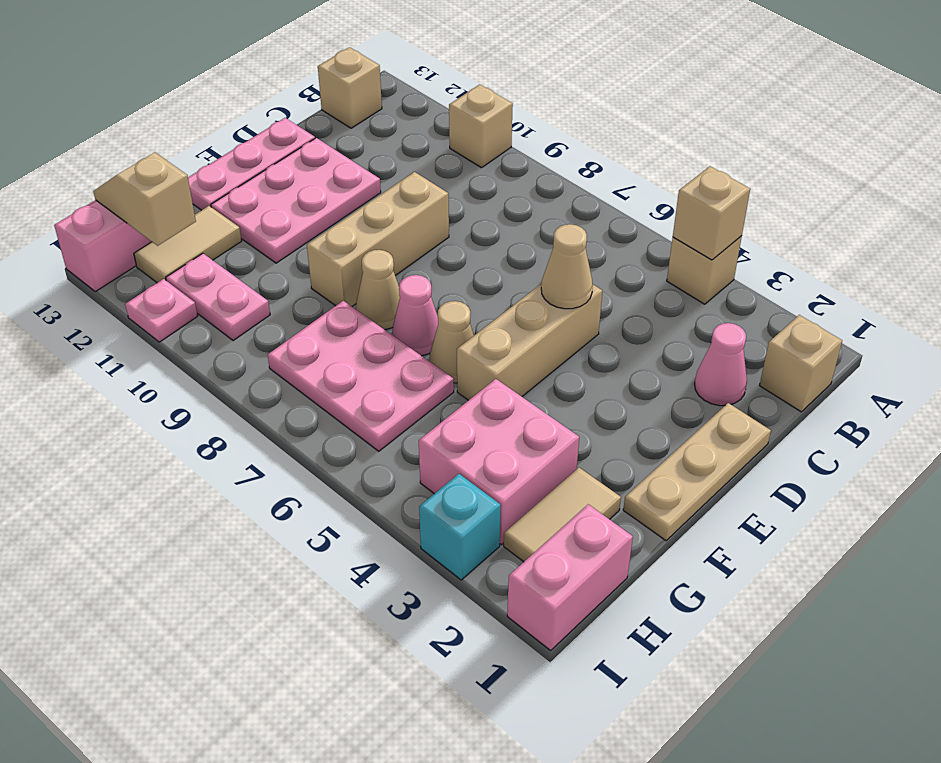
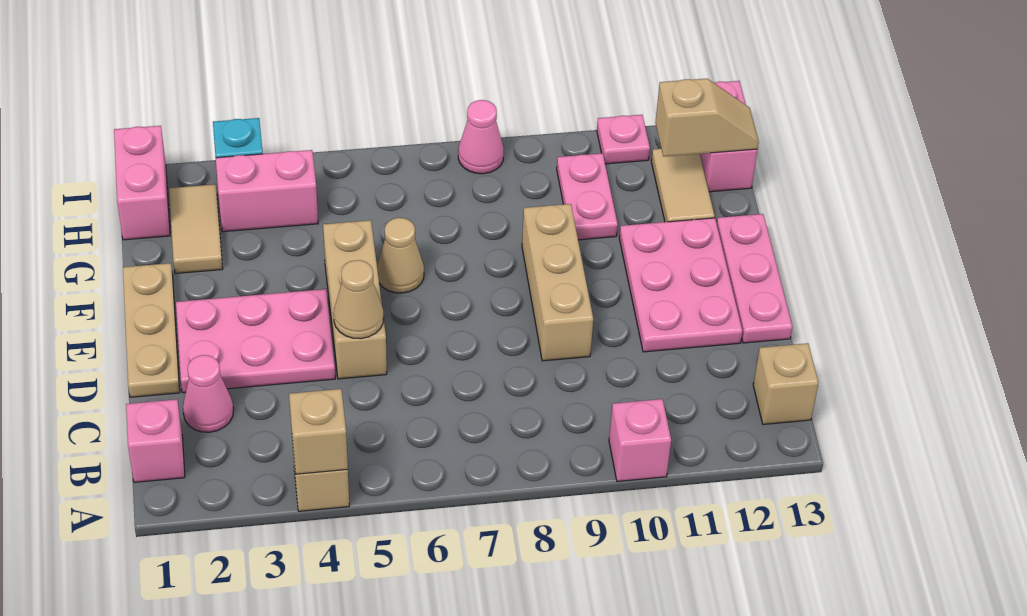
tan brick A10 level 1 -> pink brick A10 level 1
tan brick B1 level 1 -> pink brick B1 level 1
pink cone F7 level 1 -> pink cone I8 level 1
tan cone F8 level 1 -> none
pink brick G3:H4 level 1 -> pink brick H3:H4 level 1
pink plate G6:H8 level 1 -> pink plate D2:E4 level 1
pink plate H10:H11 level 1 -> pink plate G10:H10 level 1

